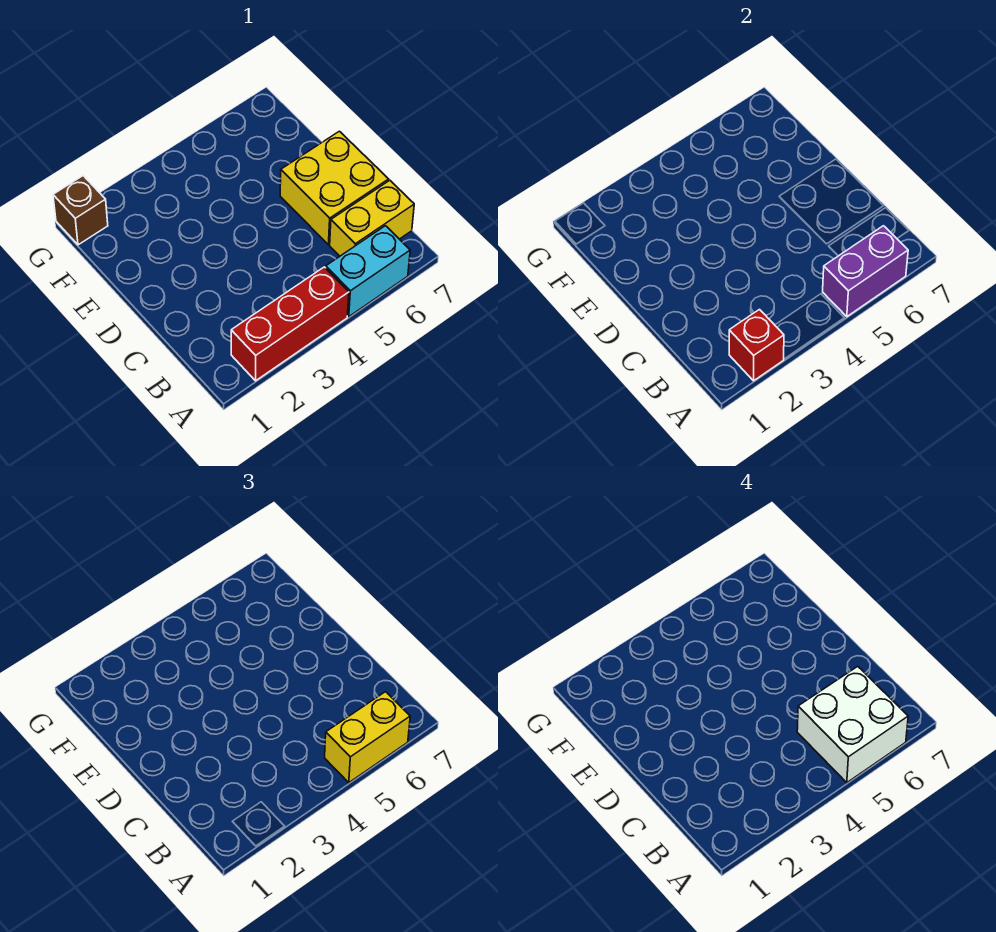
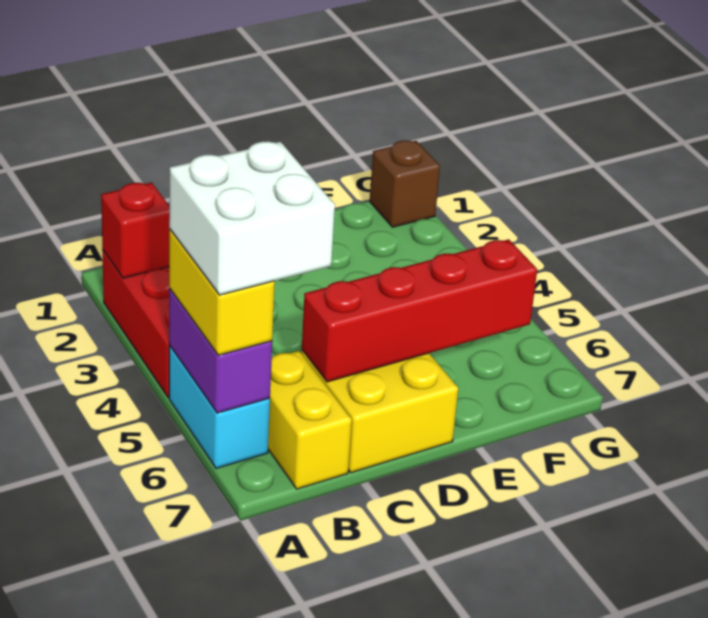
none -> red brick C6:F6 level 2

